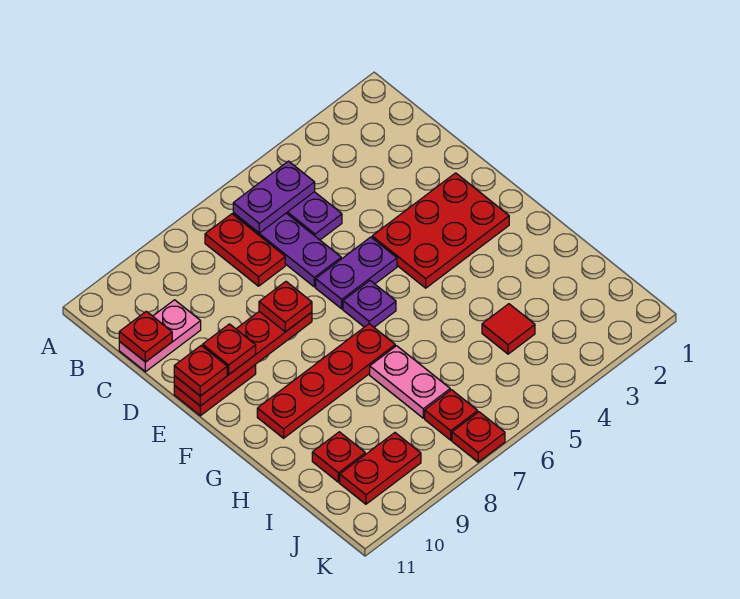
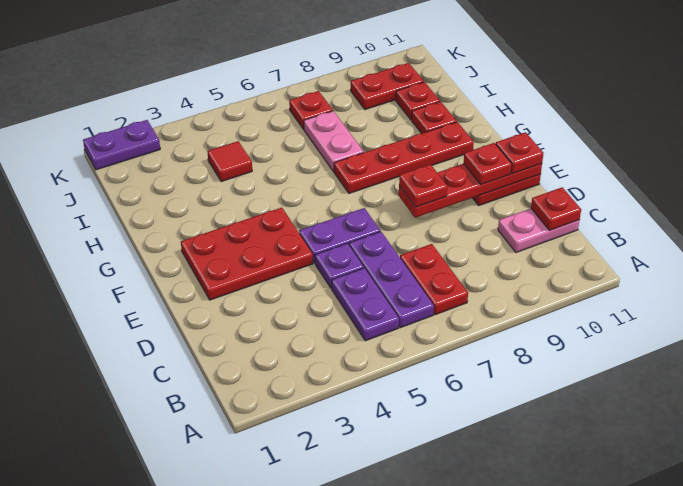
purple plate B5:B6 level 2 -> purple plate K1:K2 level 1
purple plate F6 level 1 -> purple plate D5 level 1
red plate K7 level 1 -> red plate H10 level 1

